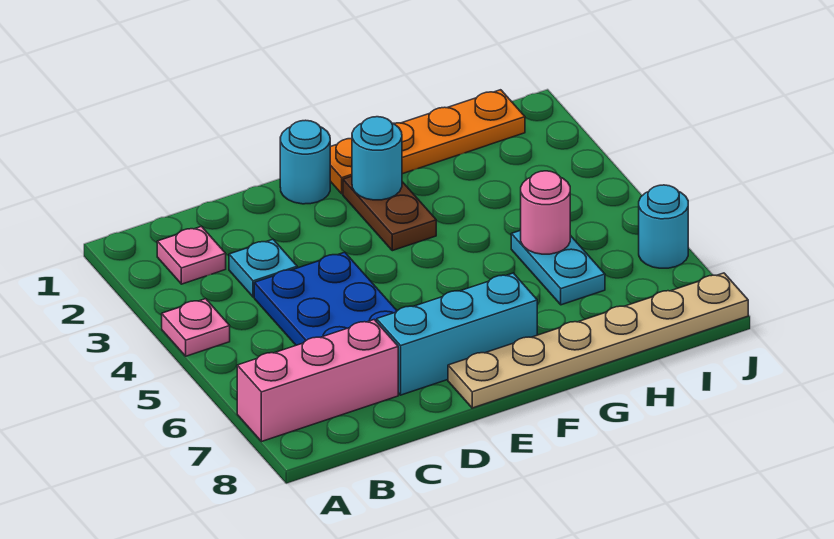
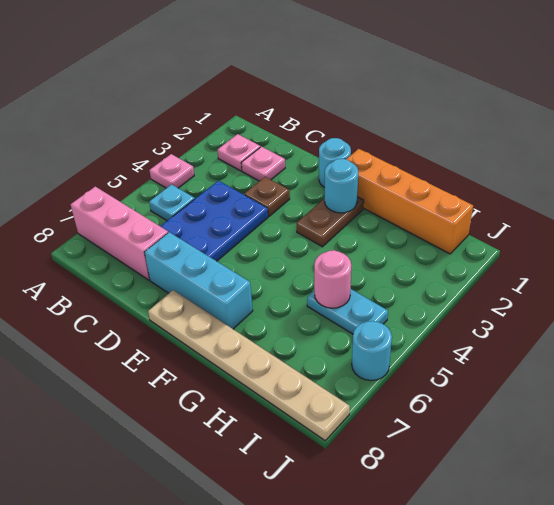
none -> pink plate C2 level 1
cyan plate C3 level 1 -> cyan plate B5 level 1
none -> brown plate D3 level 1
orange plate F1:I1 level 1 -> orange brick F1:I1 level 1
cyan plate H5:H6 level 1 -> cyan plate H5:I5 level 1

